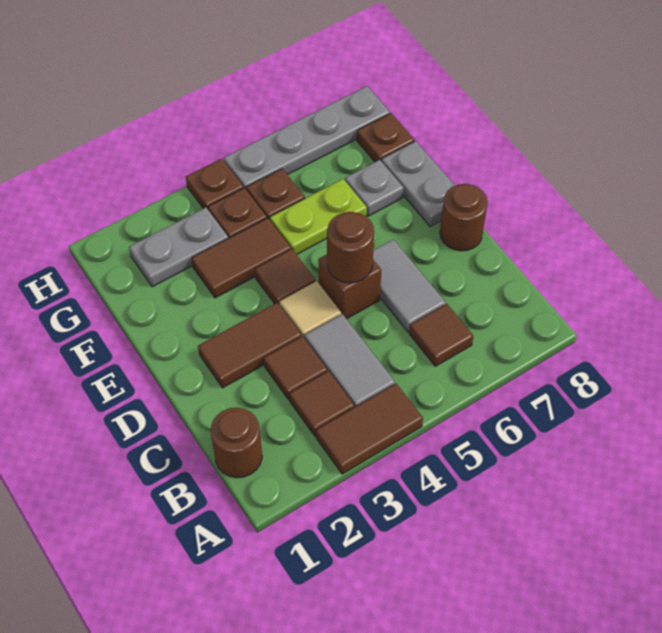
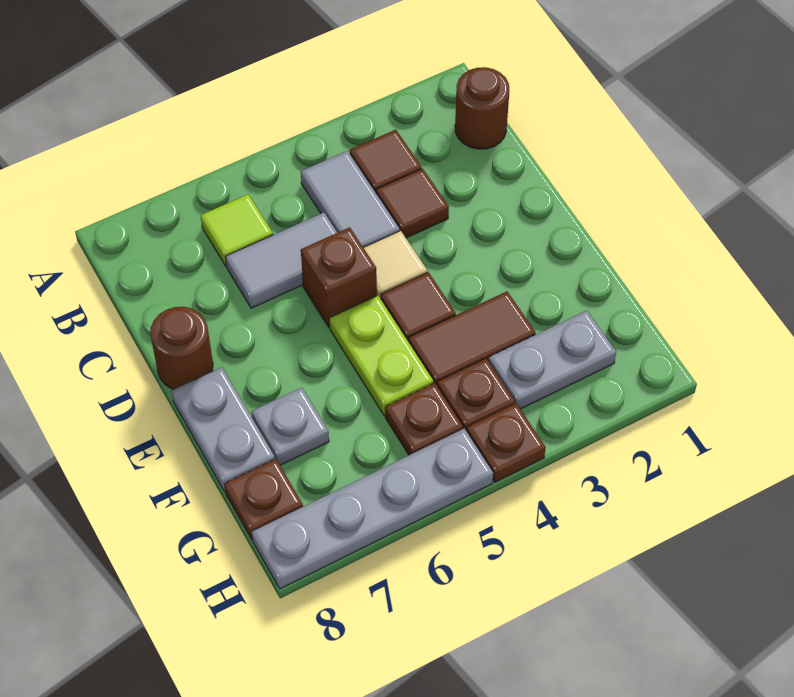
brown tile A3:A4 level 1 -> none
brown tile B6 level 1 -> lime tile B6 level 1
grey tile C6:D6 level 1 -> grey tile C5:C6 level 1
brown tile D2:D3 level 1 -> none
brown round brick D5 level 2 -> none
lime plate F5:F6 level 1 -> lime plate E5:F5 level 1

